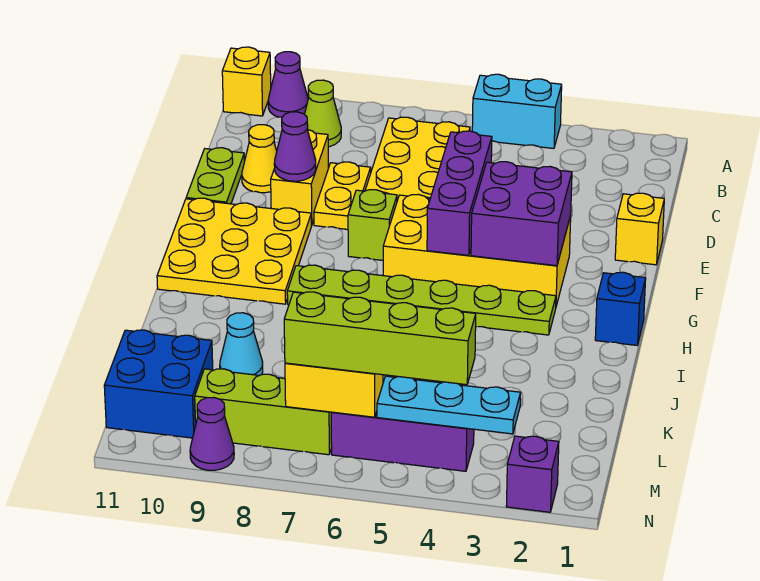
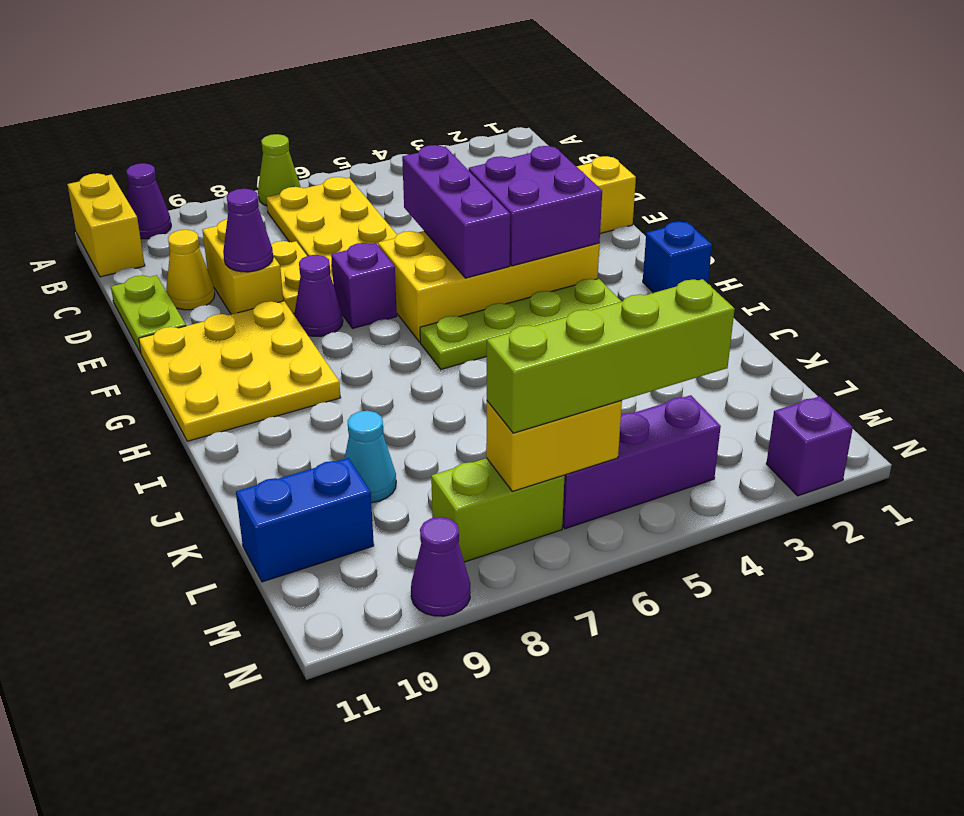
cyan brick A4:A5 level 1 -> none
yellow brick A11 level 1 -> yellow brick A11:B11 level 1
lime cone B9 level 1 -> lime cone A7 level 1
lime brick F7 level 1 -> purple brick F7 level 1
none -> purple cone F8 level 1
lime plate H3:H8 level 1 -> lime plate H3:H6 level 1
blue brick L10:M11 level 1 -> blue brick L10:L11 level 1
cyan plate M3:M5 level 2 -> none
lime brick M7:M9 level 1 -> lime brick M7:M8 level 1

